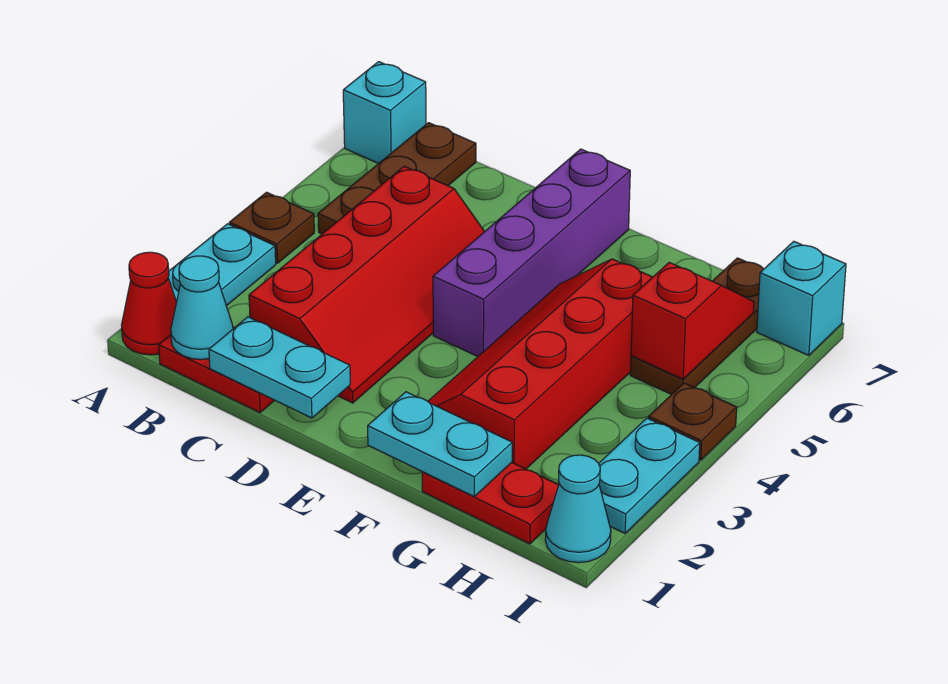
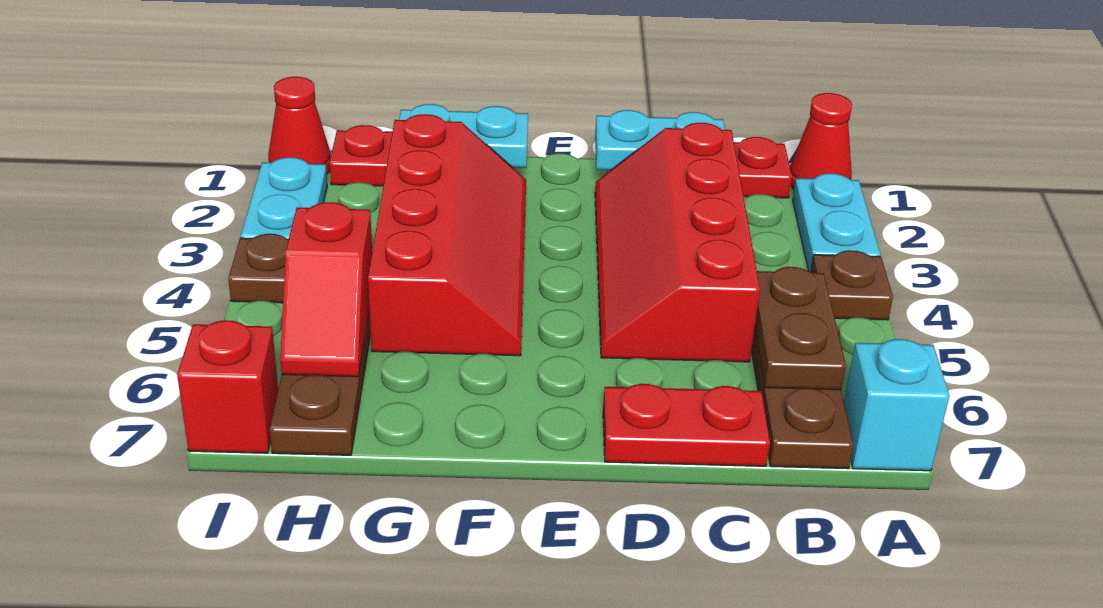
cyan cone B1 level 2 -> none
none -> brown plate B5:B6 level 2
none -> red plate C7:D7 level 1
purple brick E4:E7 level 1 -> none
cyan cone I1 level 1 -> red cone I1 level 1
cyan brick I7 level 1 -> red brick I7 level 1

